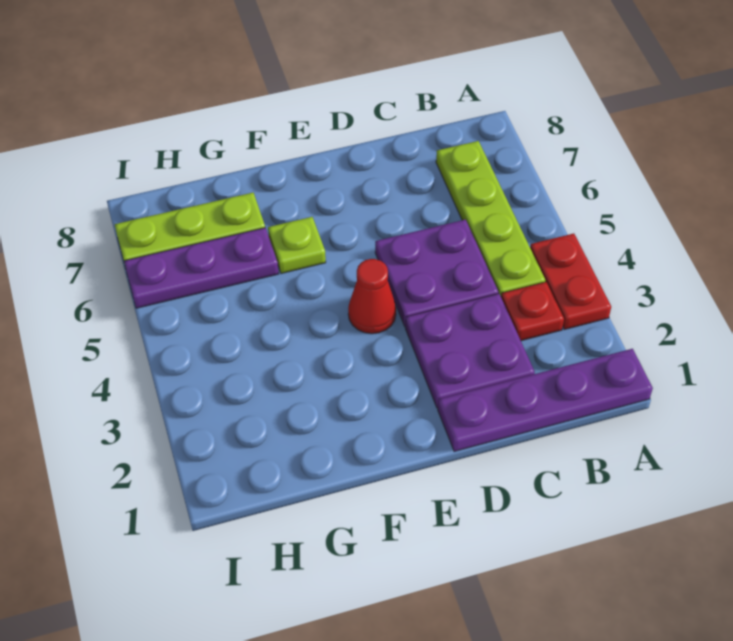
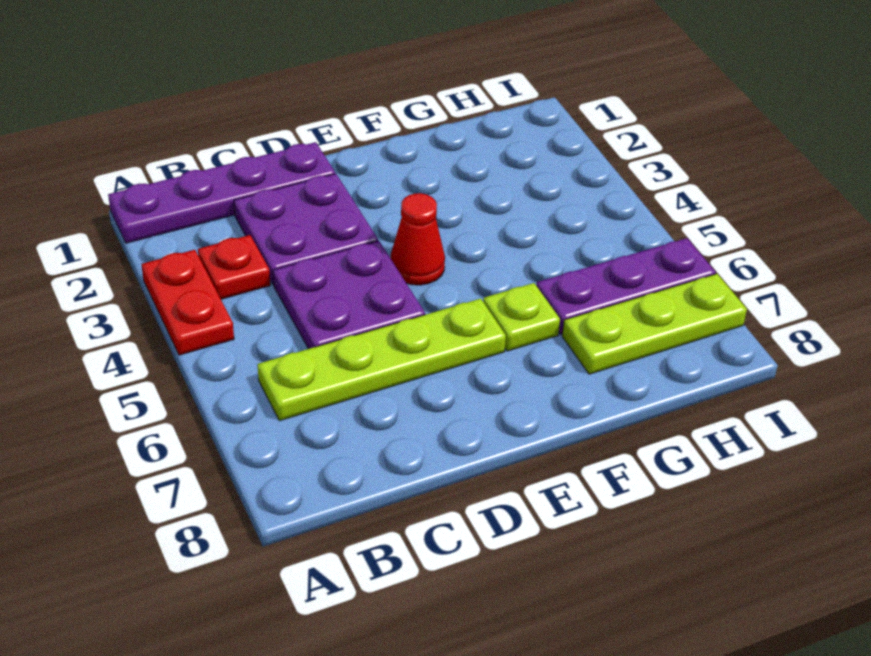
lime plate B4:B7 level 1 -> lime plate B6:E6 level 1

